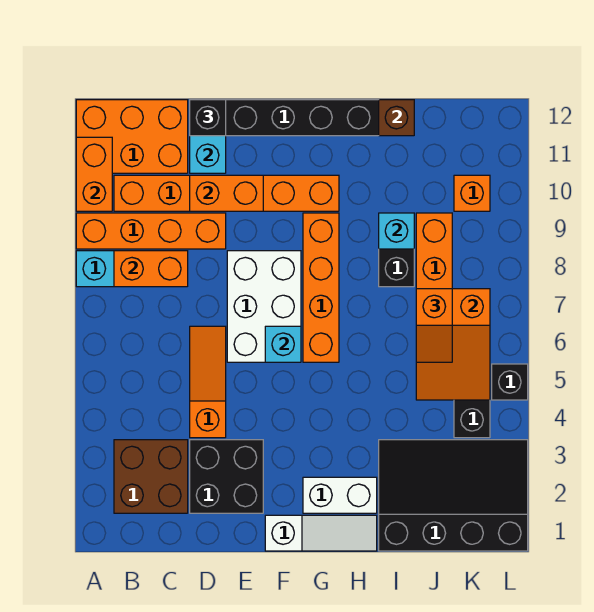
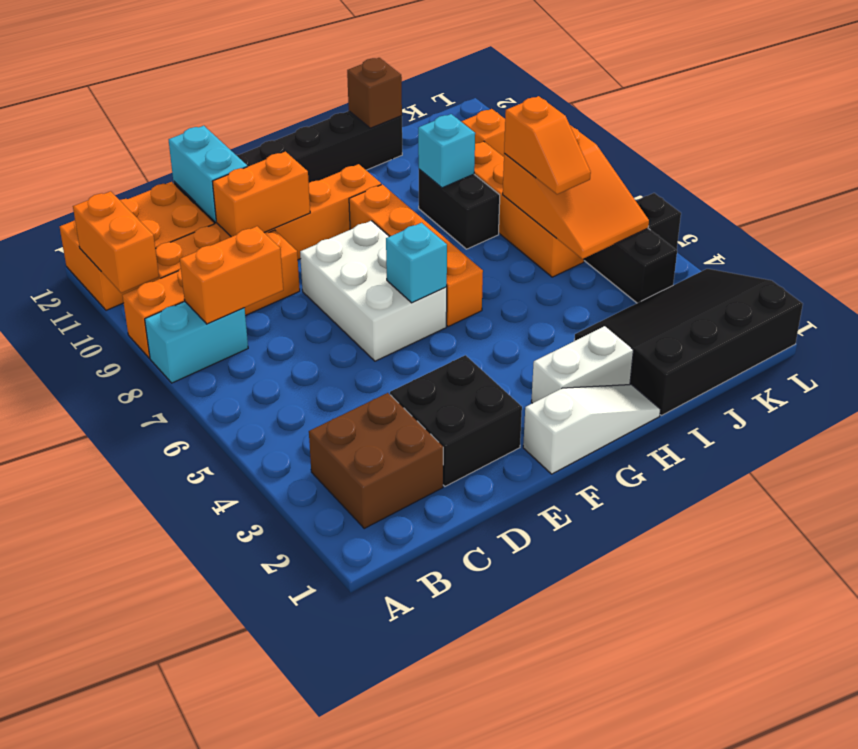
orange slope D4:D6 level 1 top 4 -> none
black brick D12 level 3 -> none

